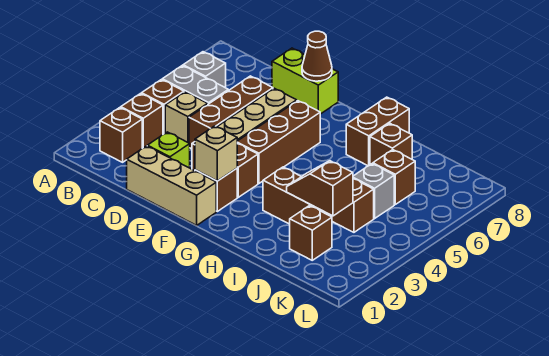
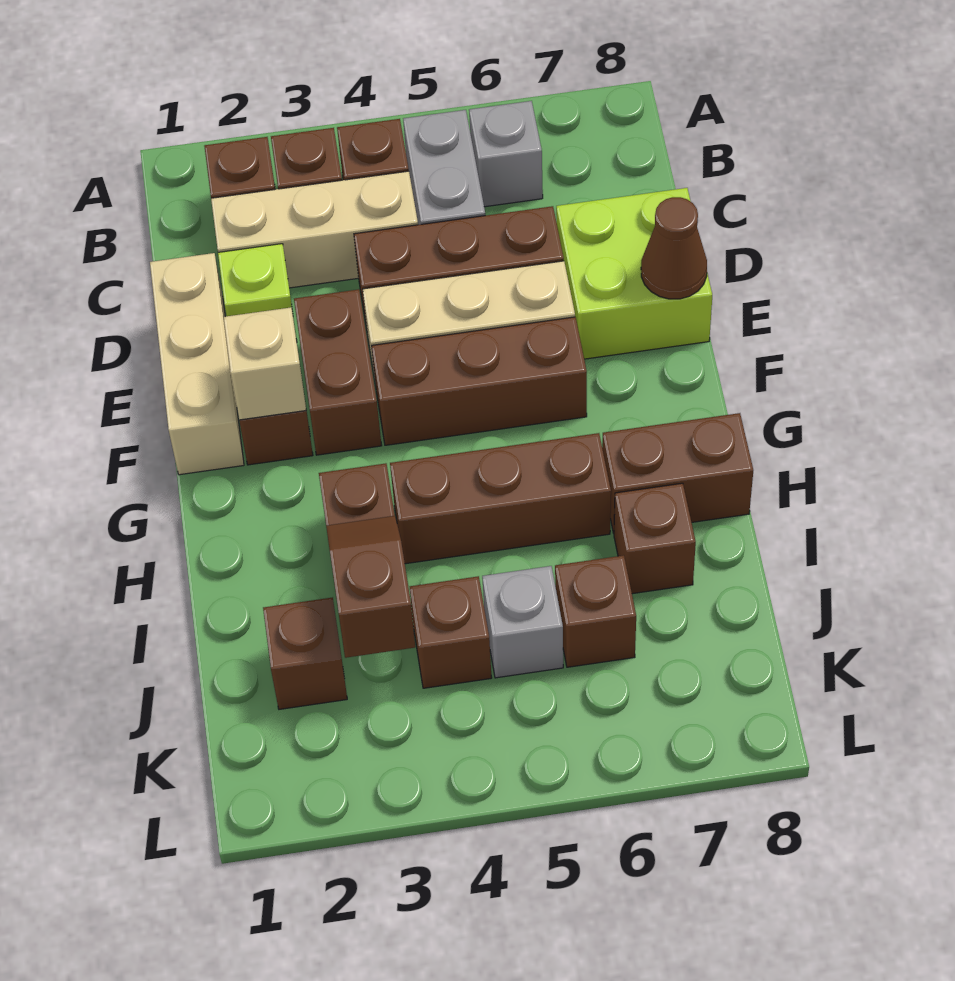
tan brick C4 level 1 -> tan brick C2:C4 level 1
lime brick D8:E8 level 1 -> lime brick D7:E8 level 1
none -> brown brick H4:H6 level 1

